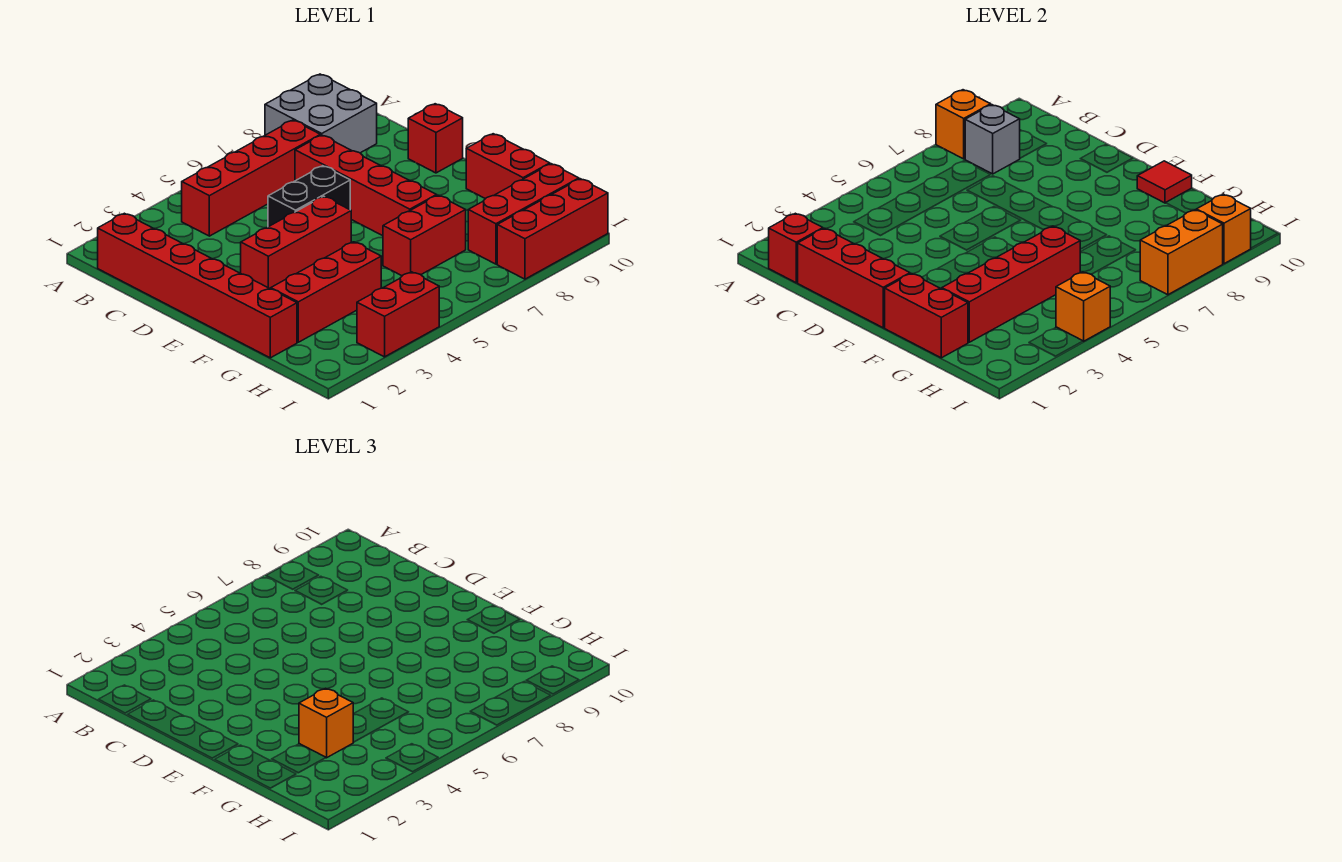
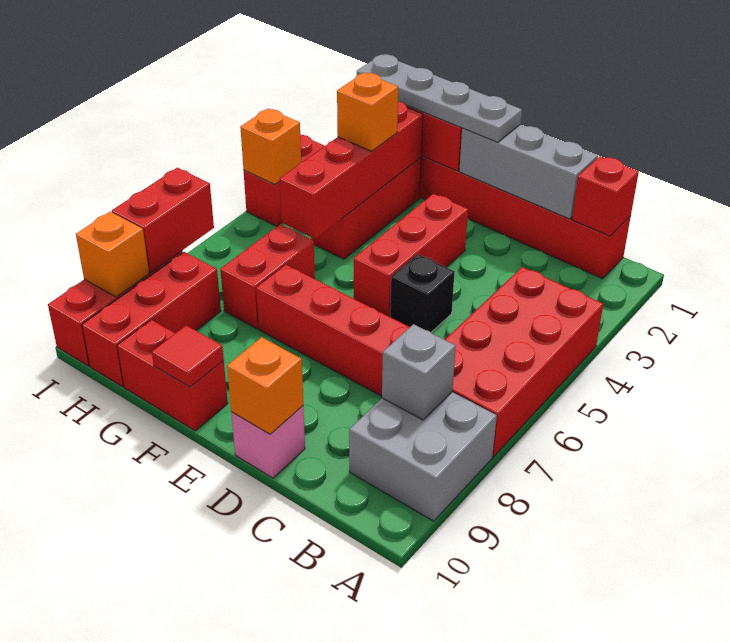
orange brick A8 level 2 -> orange brick D10 level 2
red brick B4:B7 level 1 -> red brick A4:B7 level 1
red brick C1:E1 level 2 -> grey brick C1:E1 level 2
black brick D5:D6 level 1 -> black brick D5 level 1
red brick D10 level 1 -> pink brick D10 level 1
none -> grey plate E1:H1 level 3
orange brick I7:I8 level 2 -> red brick I7:I8 level 2

